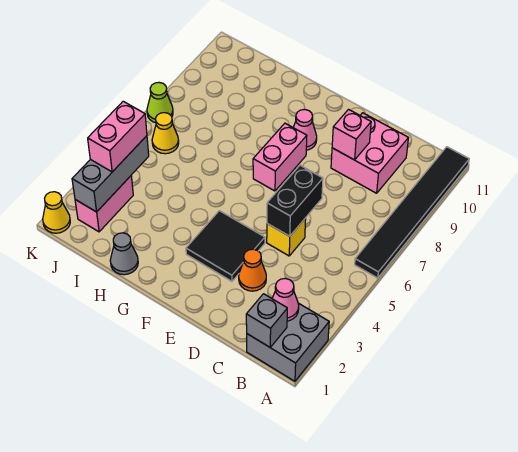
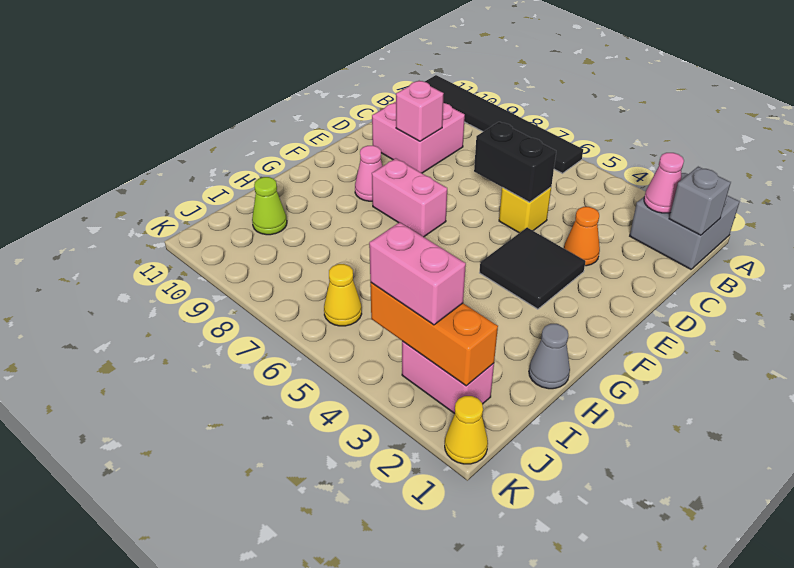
grey brick J2:J4 level 2 -> orange brick J2:J4 level 2
lime cone K7 level 1 -> lime cone I10 level 1

